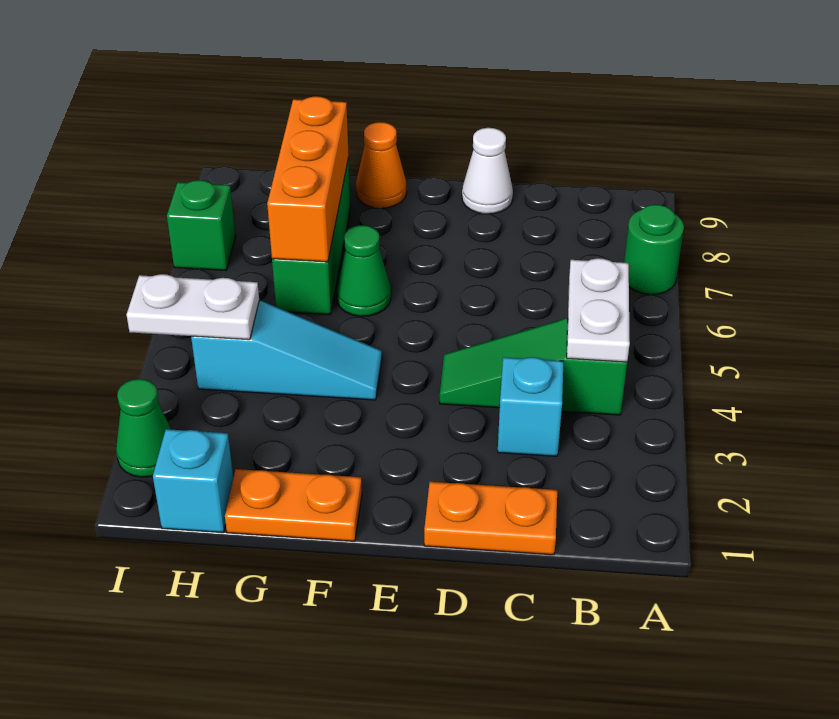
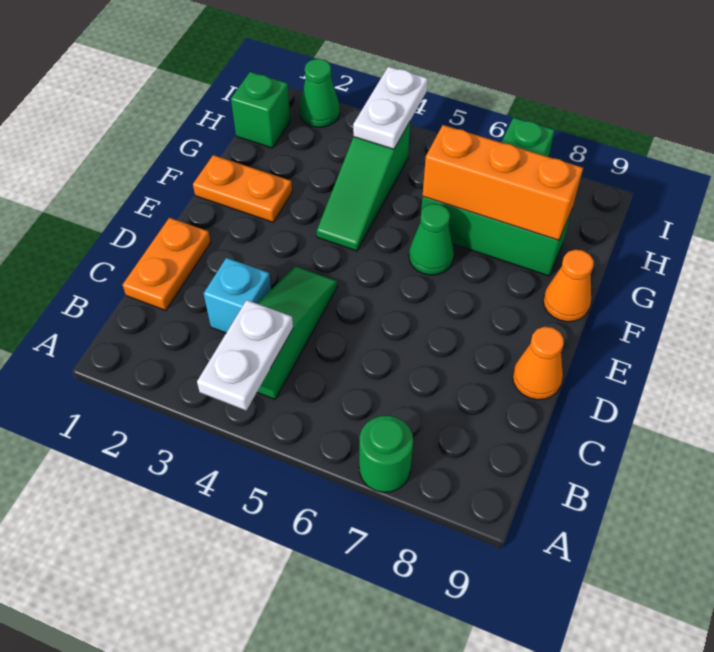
white plate B4:B5 level 2 -> white plate A4:B4 level 2
white cone D9 level 1 -> orange cone D9 level 1
orange plate F1:G1 level 1 -> orange plate F1:F2 level 1
cyan slope F4:H4 level 1 top H -> green slope F4:H4 level 1 top H
cyan brick H1 level 1 -> green brick H1 level 1

